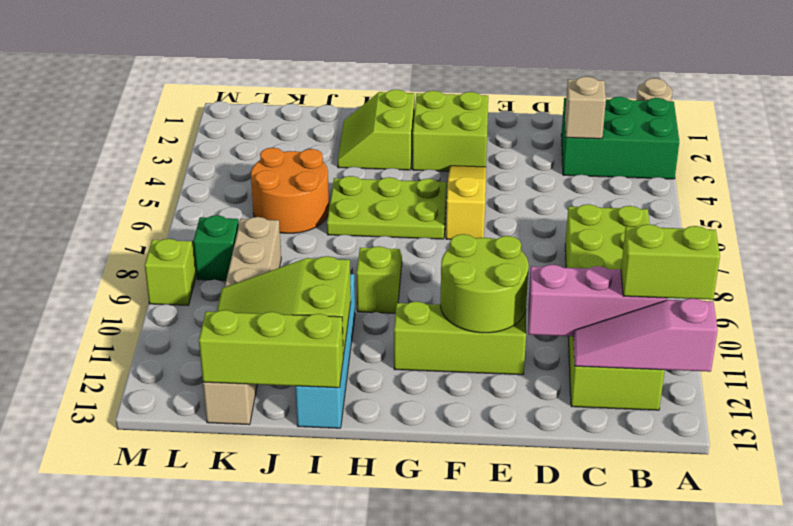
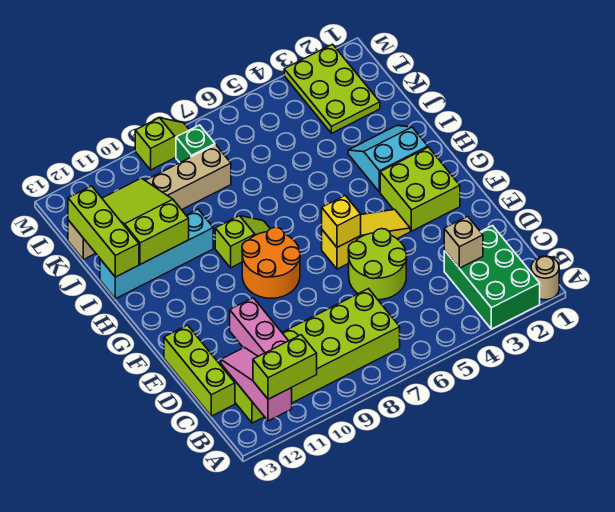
lime brick A11:B11 level 3 -> lime brick A11:A12 level 3
lime round brick E10:F11 level 2 -> lime round brick D5:E6 level 1
lime brick E11:G11 level 1 -> lime brick C13:E13 level 1
none -> yellow brick F6 level 2
lime plate G5:I6 level 1 -> lime plate K2:M3 level 1
lime slope H2:I3 level 1 top H -> cyan slope H2:I3 level 1 top H
orange round brick J5:K6 level 1 -> orange round brick F8:G9 level 1

